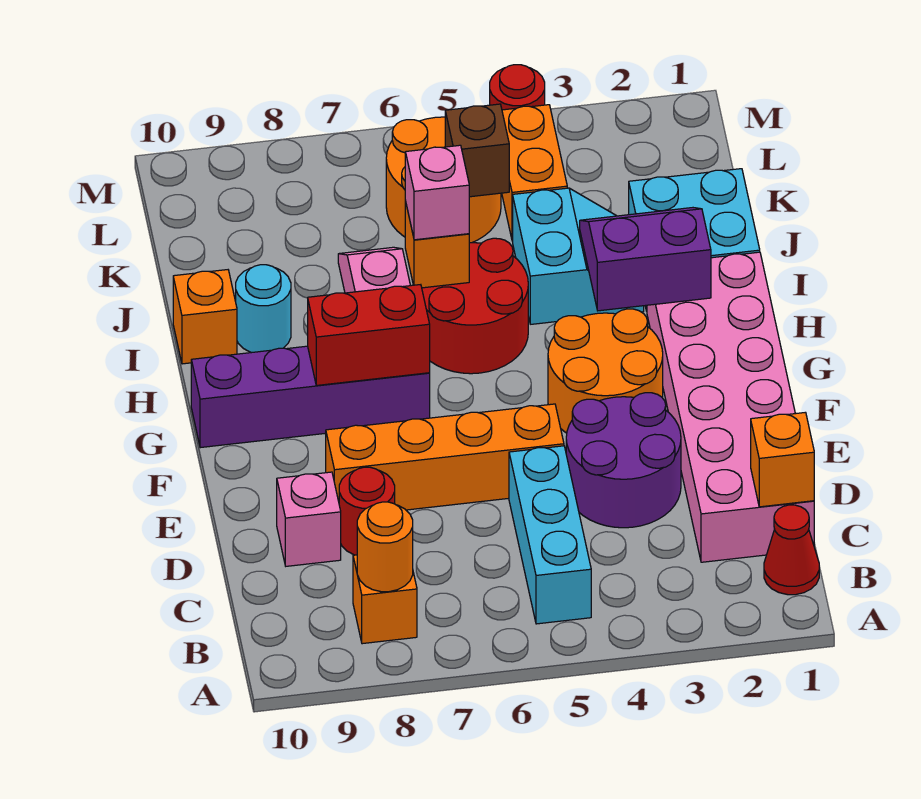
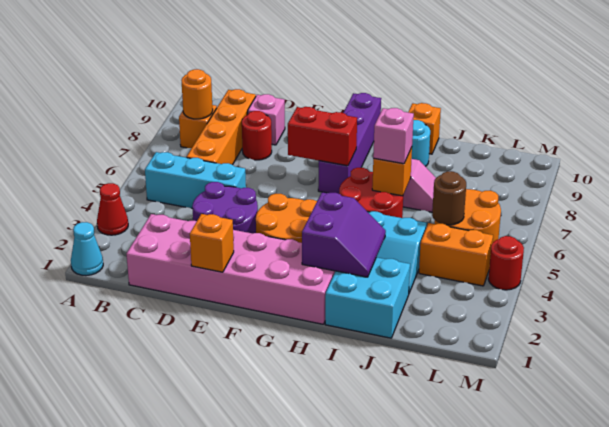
none -> cyan cone A1 level 1
red cone B1 level 1 -> red cone A3 level 1
orange brick C1 level 2 -> orange brick E1 level 2
orange brick E5:E8 level 1 -> orange brick C6:C9 level 1
red brick G7:G8 level 2 -> red brick F7:G7 level 2
brown brick K5 level 2 -> brown round brick K5 level 2

